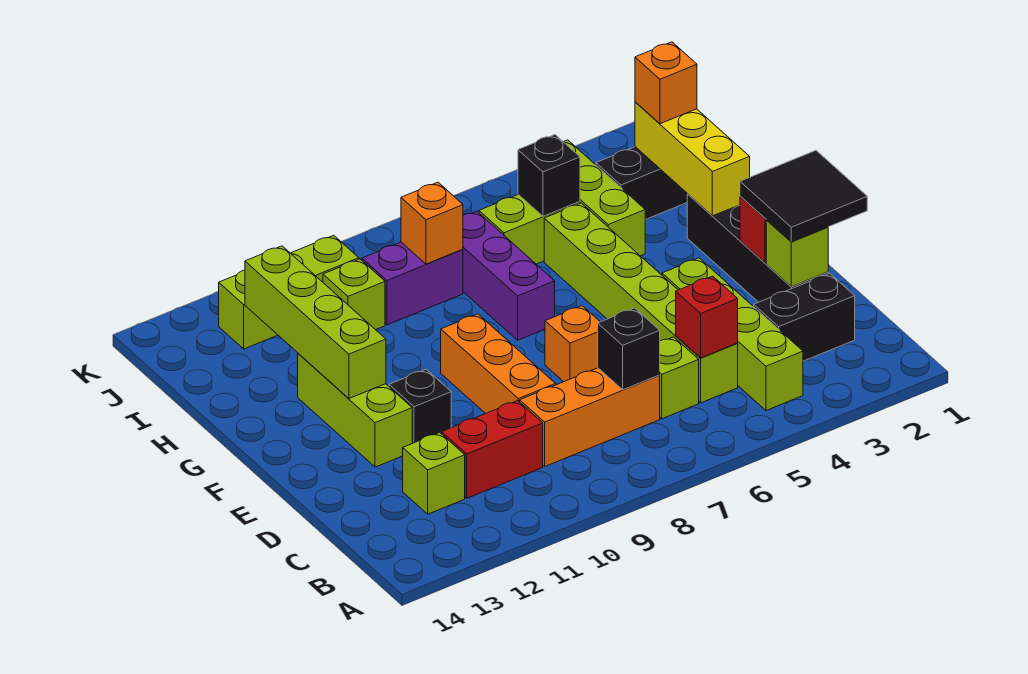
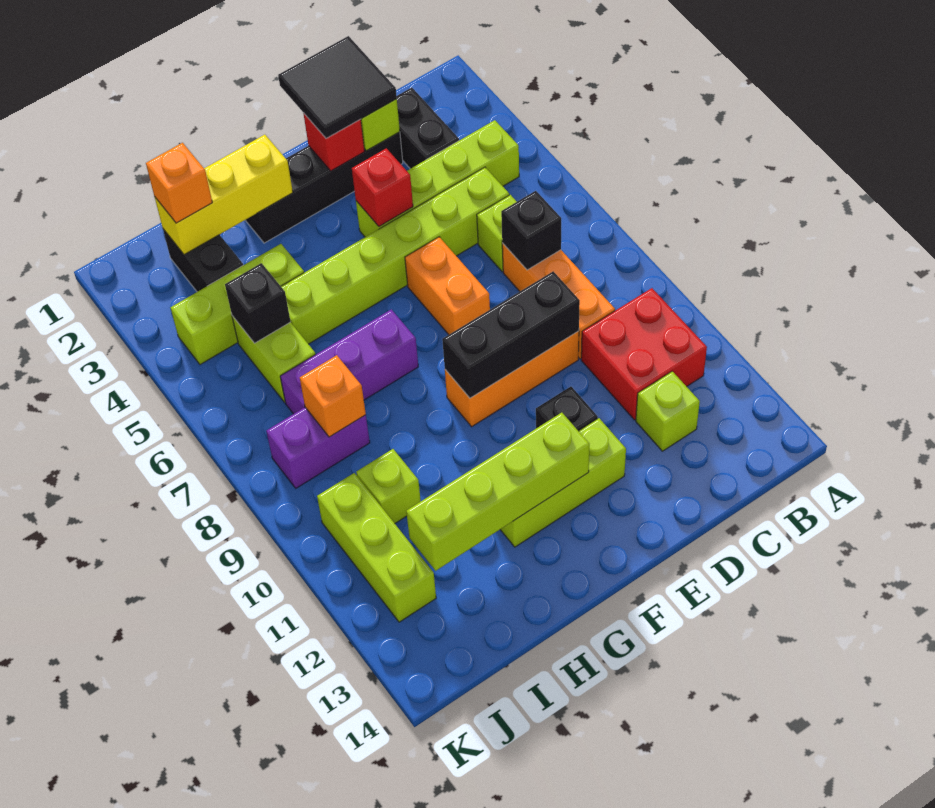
red brick C5 level 2 -> red brick E4 level 2
red brick C10:C11 level 1 -> red brick B10:C11 level 1
none -> black brick D9:F9 level 2
orange brick E7 level 1 -> orange brick E6:E7 level 1
purple brick I8:I9 level 1 -> purple brick I8:J8 level 1

